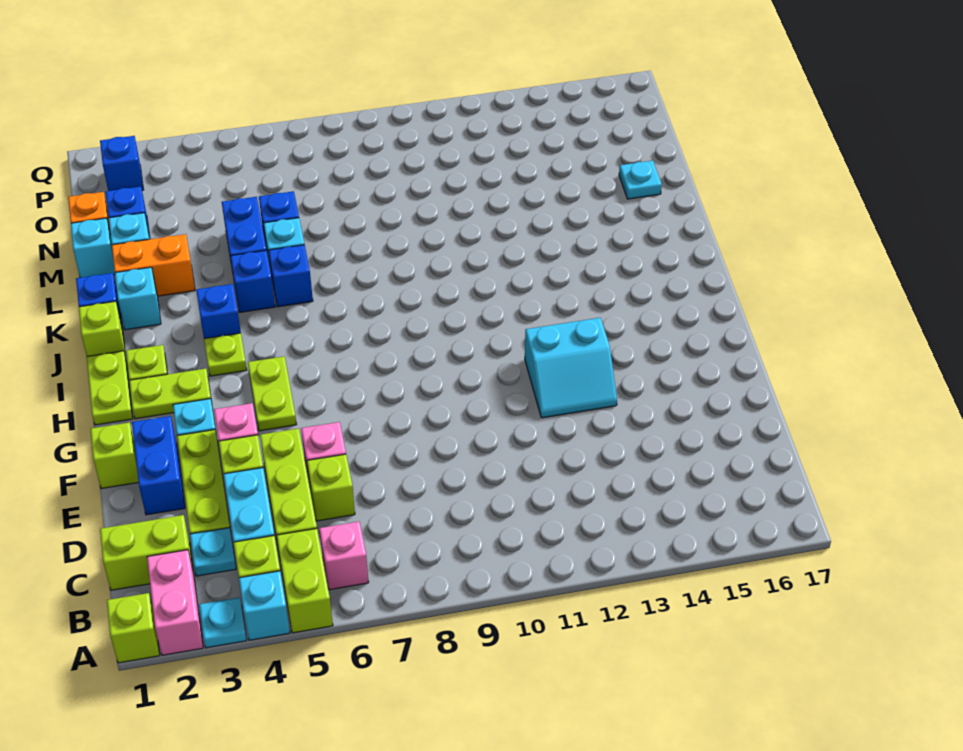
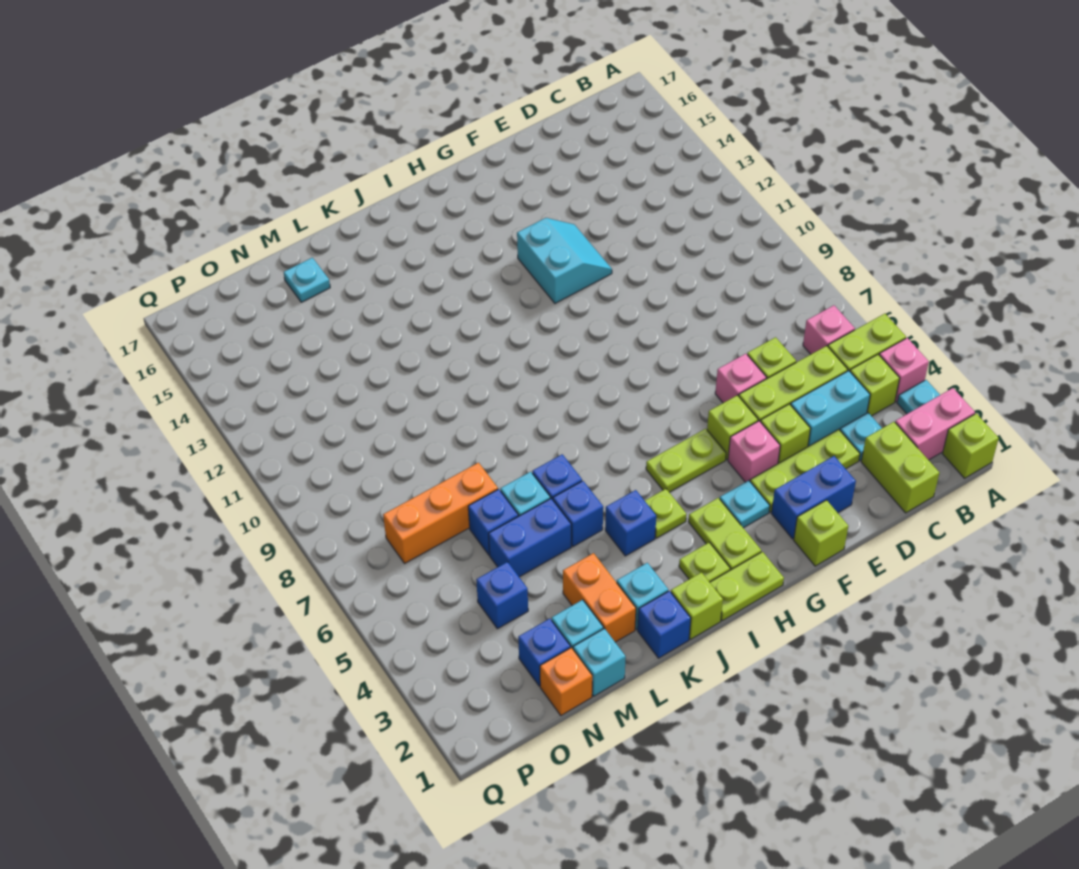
cyan brick A4 level 1 -> pink brick A4 level 1
none -> lime brick F5 level 1
none -> orange brick M7:O7 level 1
blue brick P2 level 1 -> blue brick N4 level 1

